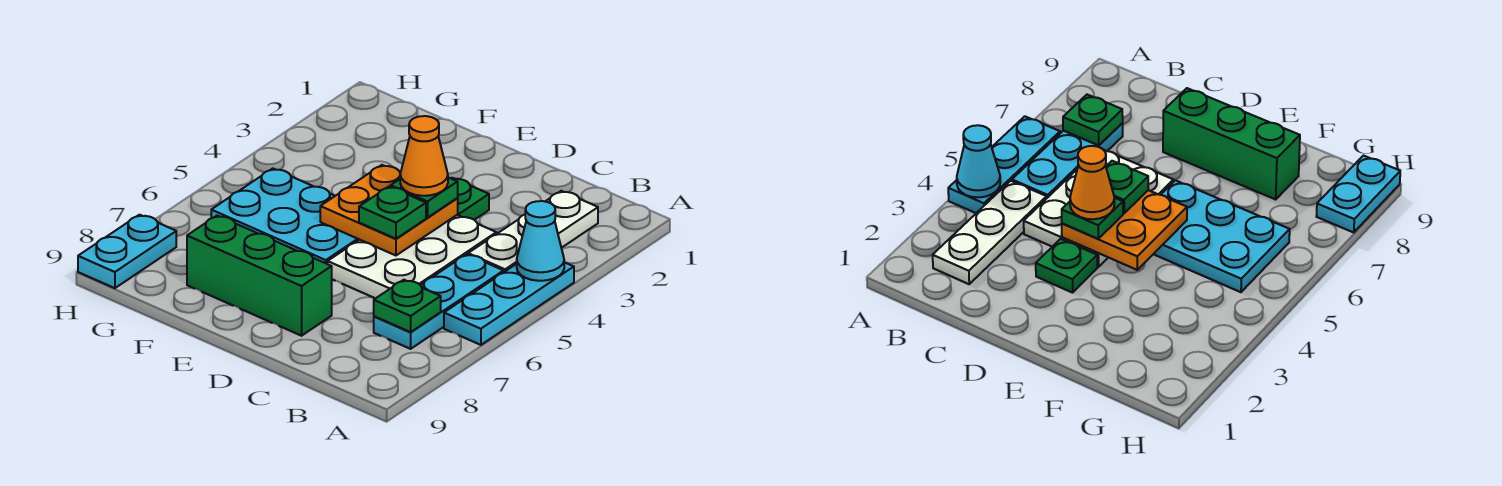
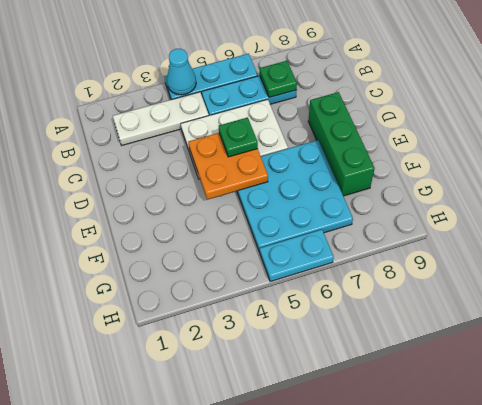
green plate D3 level 1 -> none
green plate D4 level 3 -> none
orange cone D4 level 4 -> none
cyan plate E5:G6 level 1 -> cyan plate E5:G7 level 1
cyan plate H8:H9 level 1 -> cyan plate H5:H6 level 1

